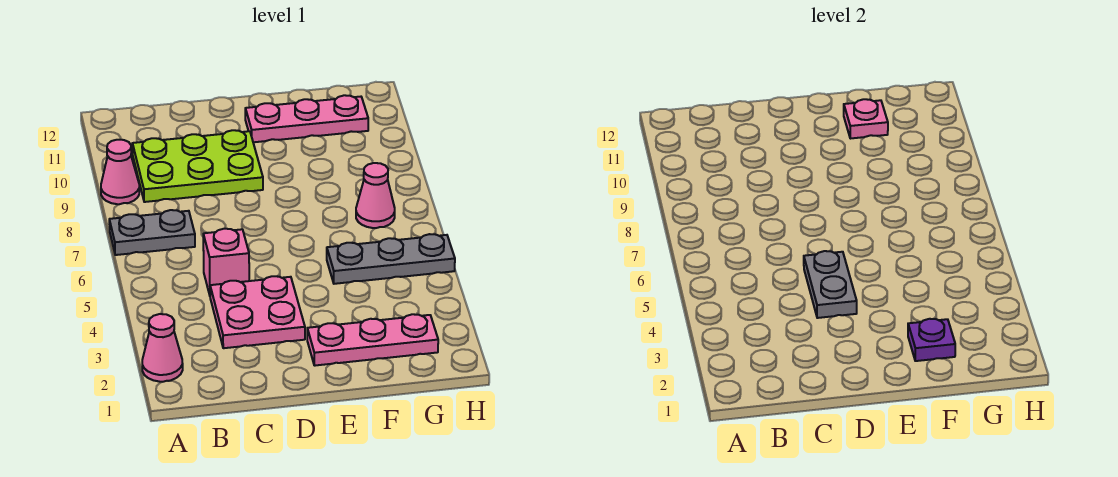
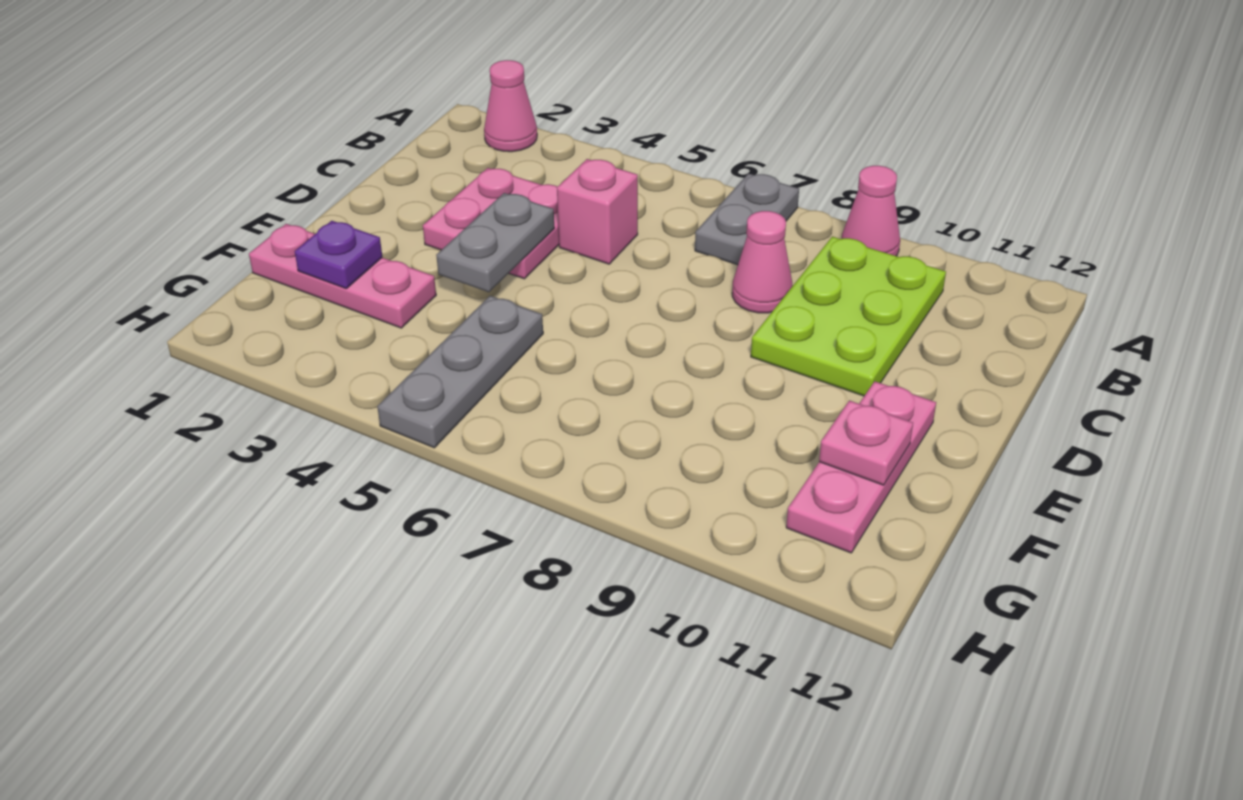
grey plate D4:D5 level 2 -> grey plate D4:E4 level 2
pink plate E2:G2 level 1 -> pink plate F1:F3 level 1
pink cone G7 level 1 -> pink cone C8 level 1

